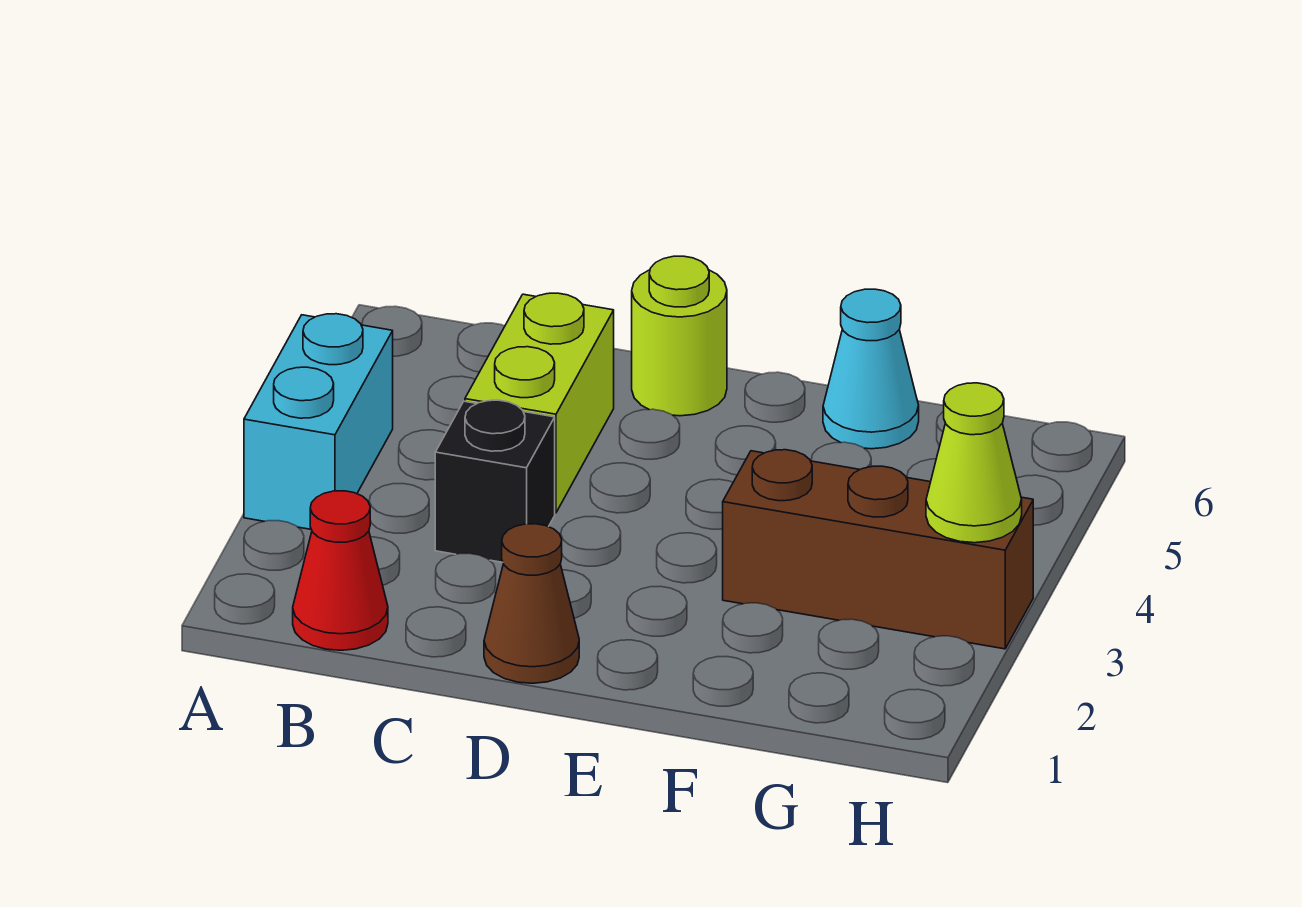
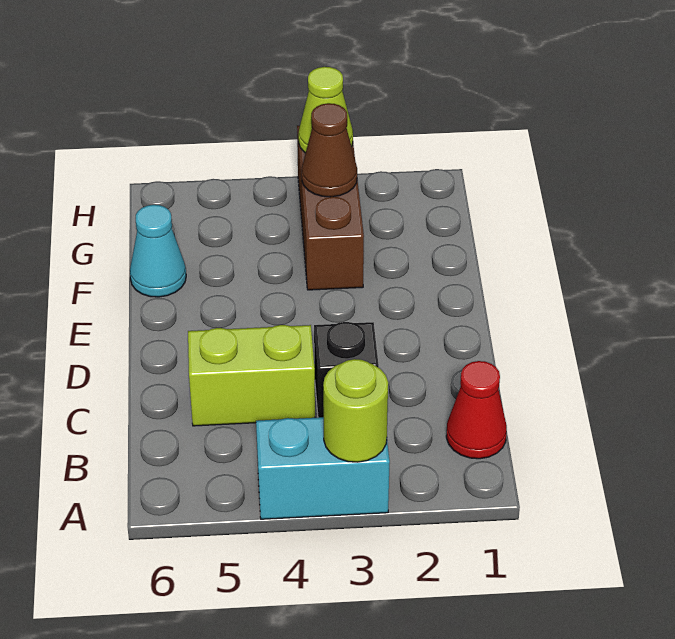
brown cone D1 level 1 -> brown cone G3 level 2
lime round brick D6 level 1 -> lime round brick A3 level 2

